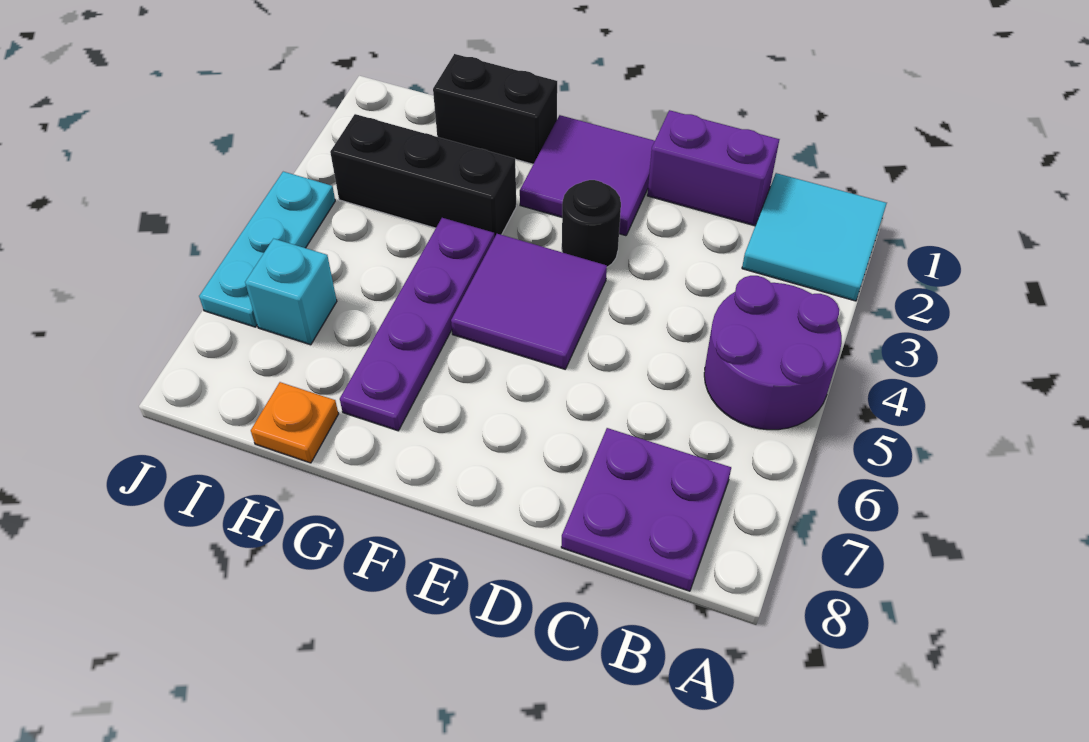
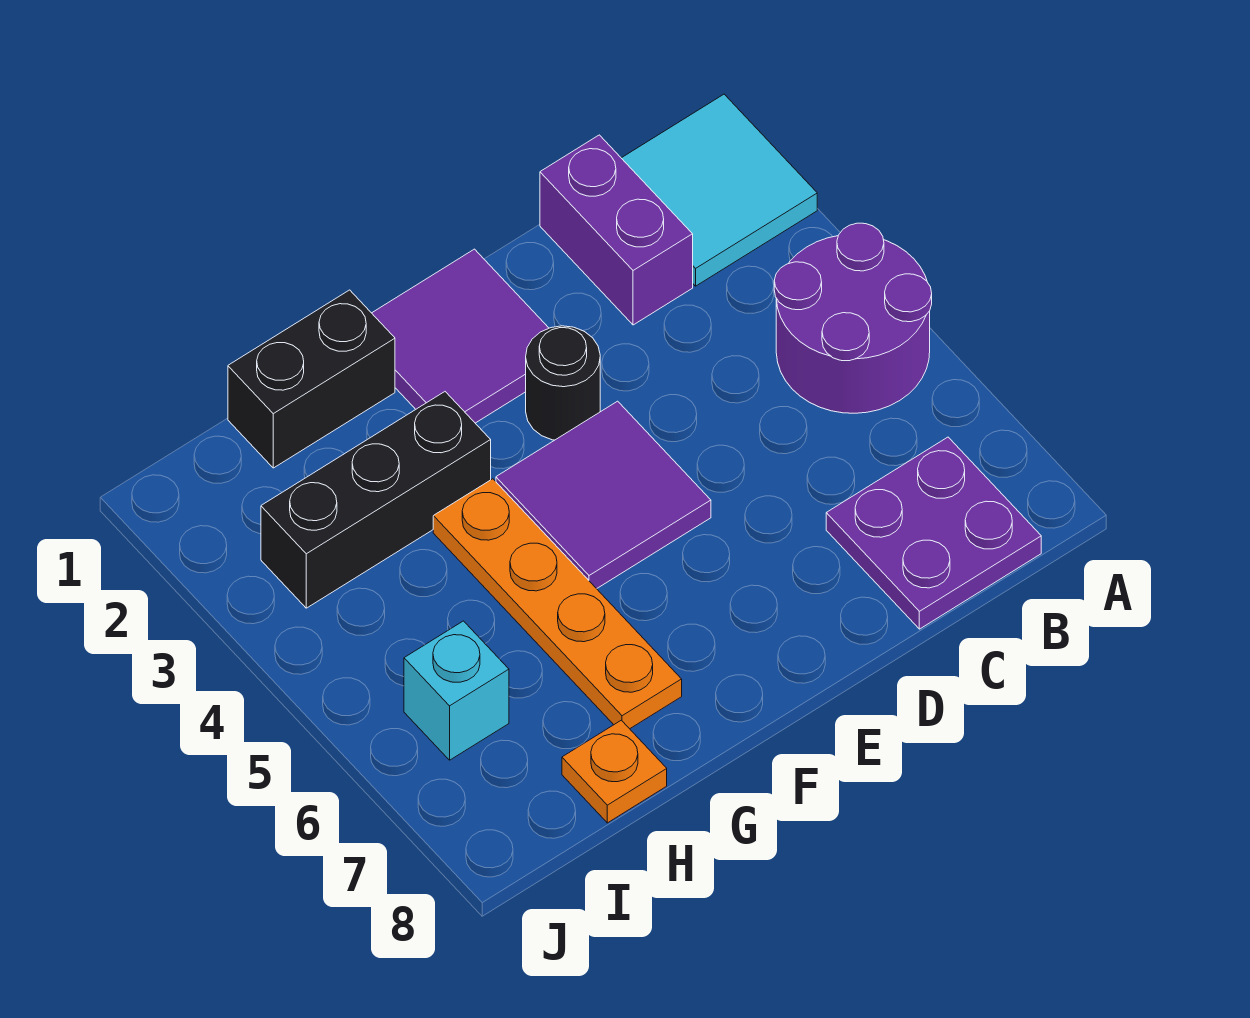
purple brick C1:D1 level 1 -> purple brick C1:C2 level 1
purple plate G4:G7 level 1 -> orange plate G4:G7 level 1
cyan plate J4:J6 level 1 -> none

